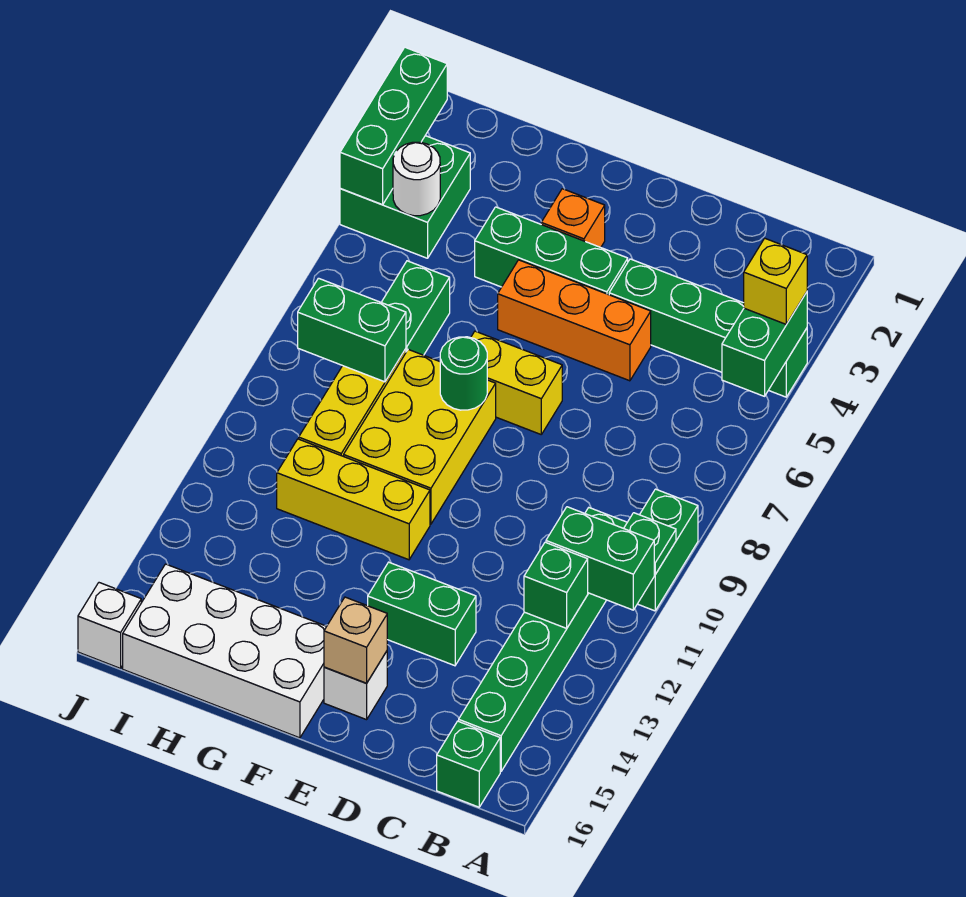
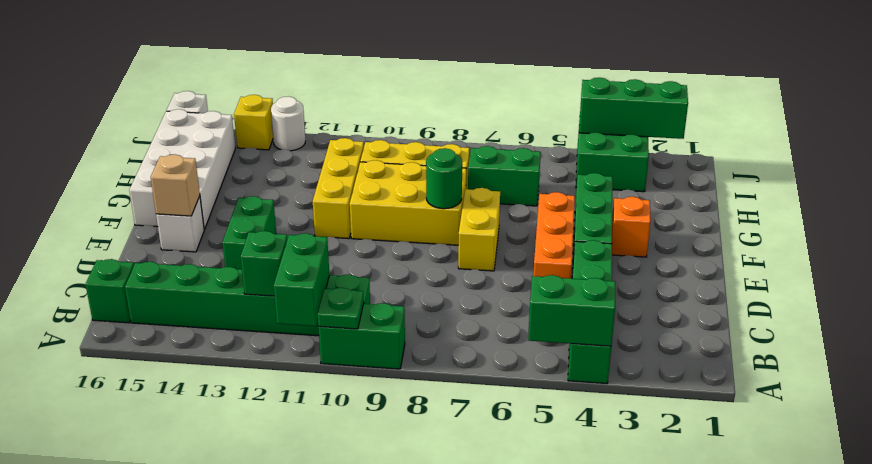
yellow brick A4 level 3 -> yellow brick J14 level 1
green brick H8:I8 level 2 -> none
white round brick I4 level 2 -> white round brick J13 level 1

